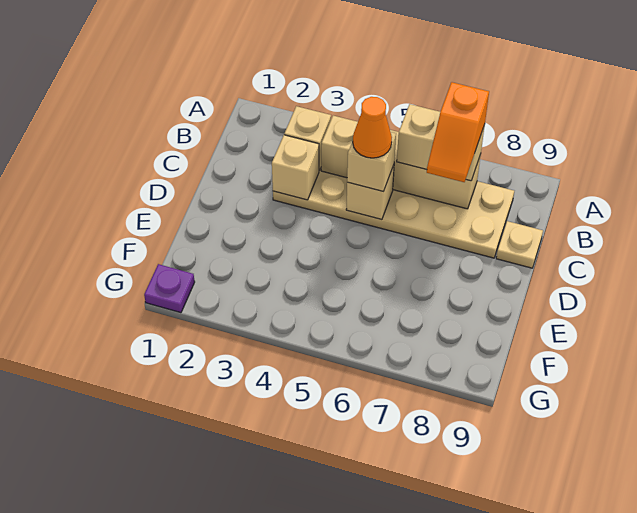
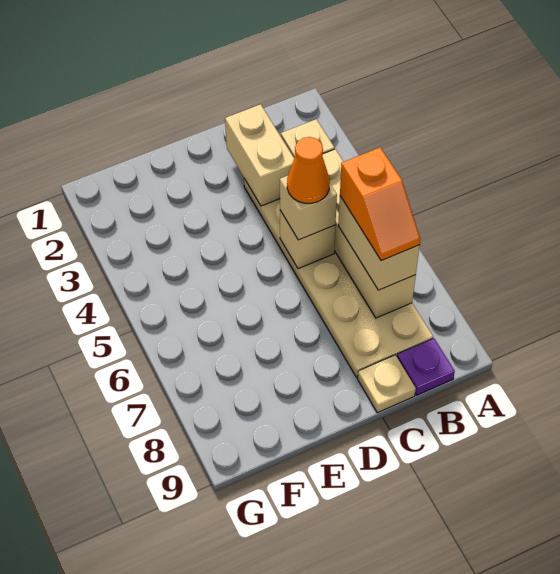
orange slope B7:C7 level 4 top B -> orange slope B6:B7 level 4 top 6
tan brick C3 level 2 -> tan brick C2:C3 level 2
purple plate G1 level 1 -> purple plate B9 level 1

